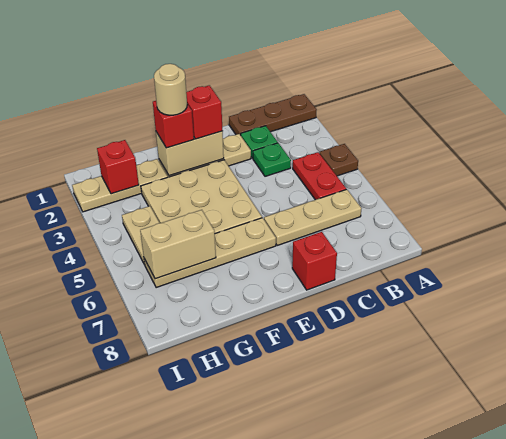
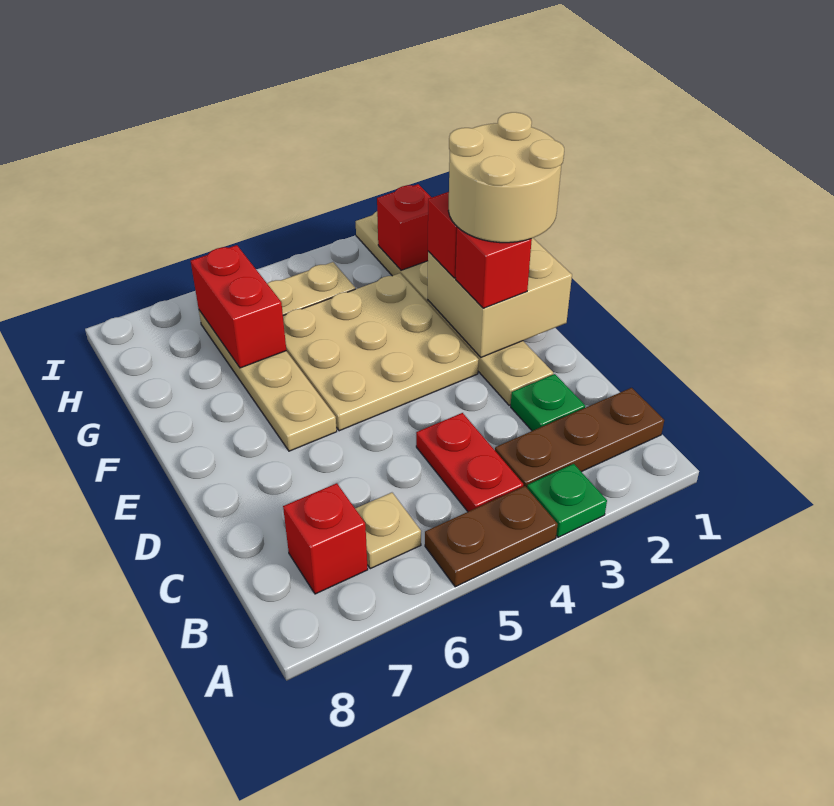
brown plate A1:C1 level 1 -> brown plate B1:B3 level 1
brown plate A4 level 1 -> brown plate A4:A5 level 1
red plate B4:B5 level 1 -> red plate B4:C4 level 1
tan plate B6:D6 level 1 -> tan plate B6 level 1
green plate C3 level 1 -> green plate A3 level 1
red brick D8 level 1 -> red brick B7 level 1
tan brick E2:F2 level 2 -> tan brick E1:F2 level 2
tan round brick F2 level 4 -> tan round brick E1:F2 level 4
tan brick G6:H6 level 2 -> red brick G6:H6 level 2

